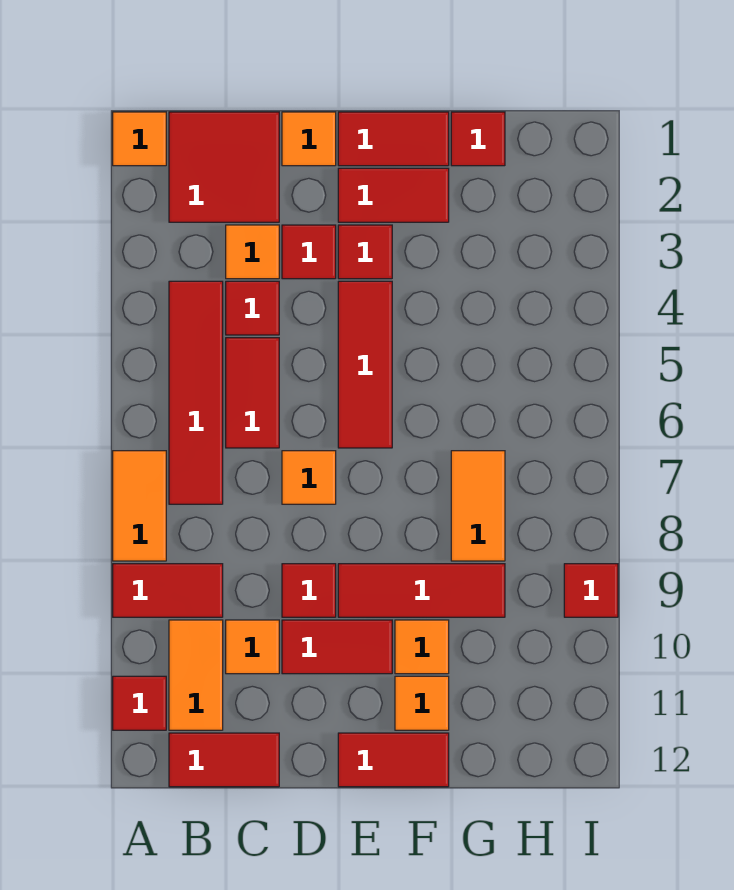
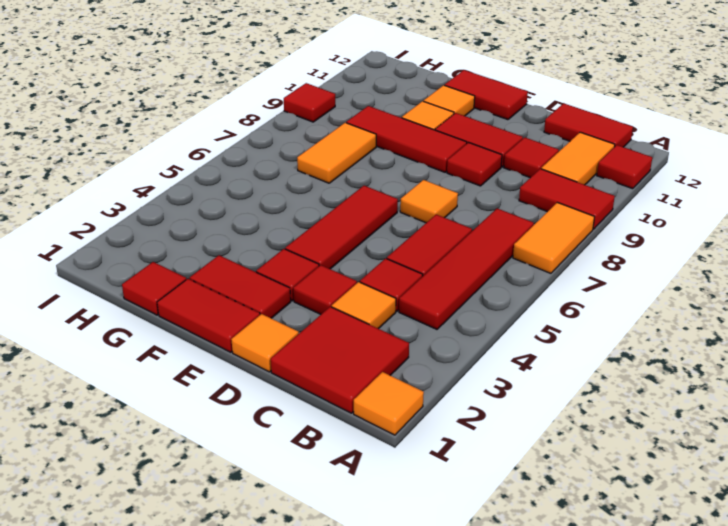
orange tile C10 level 1 -> red tile C10 level 1

